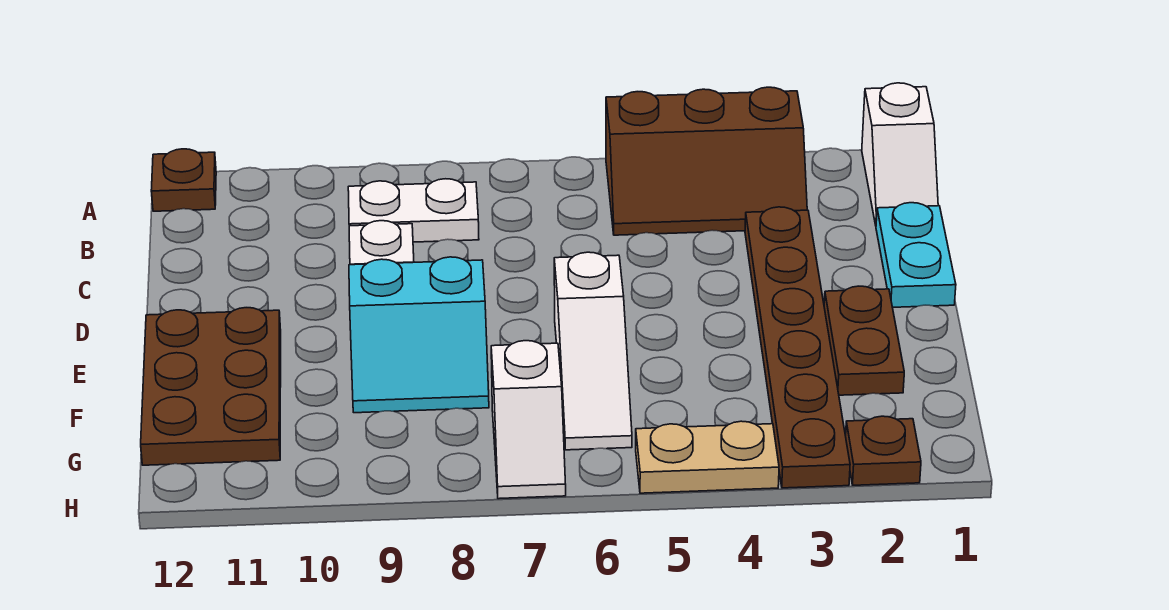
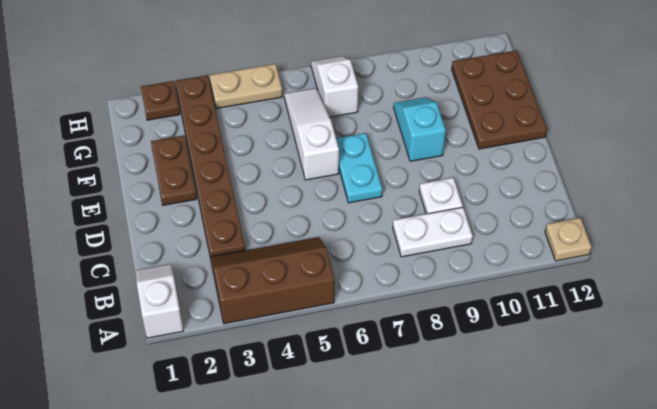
brown plate A12 level 1 -> tan plate A12 level 1
cyan plate C1:D1 level 1 -> cyan plate D7:E7 level 1
cyan slope E8:F9 level 1 top E -> cyan slope E9:F9 level 1 top E

